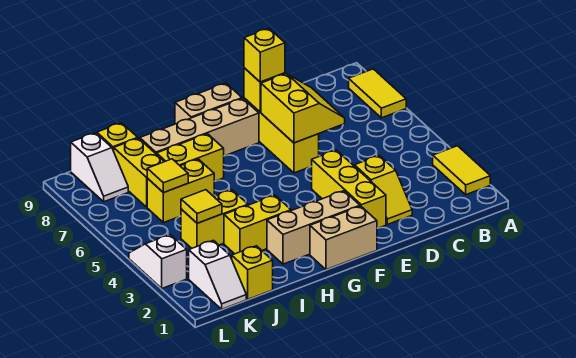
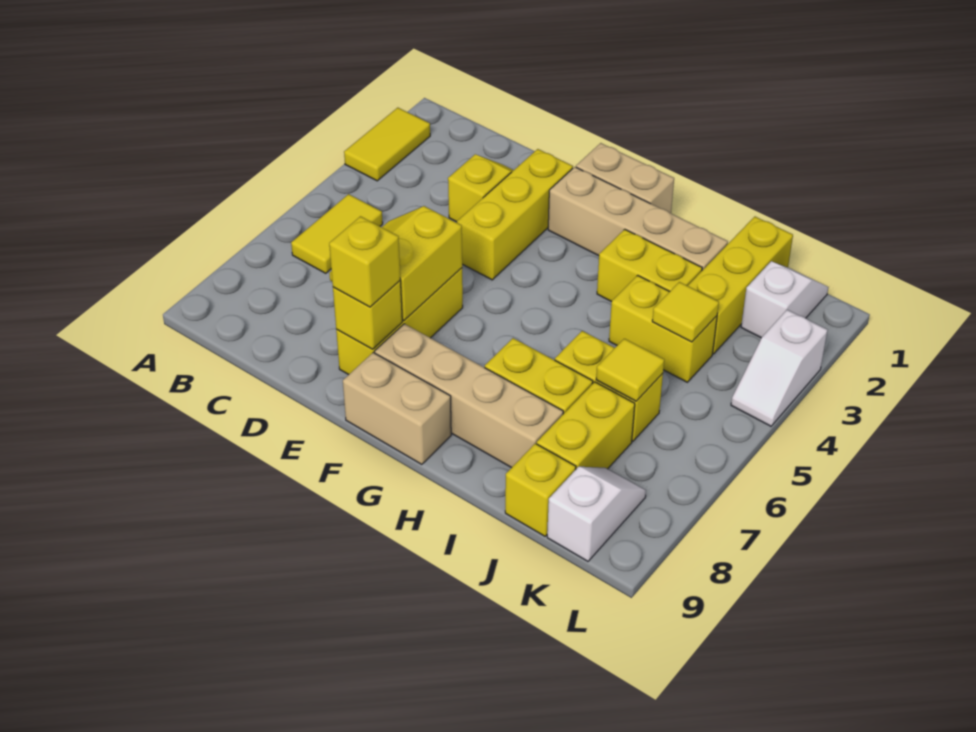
yellow tile A7:A8 level 1 -> yellow tile B5:B6 level 1
tan brick F2:H2 level 1 -> tan brick F2:I2 level 1
yellow brick J1 level 1 -> yellow brick J1:J3 level 1

